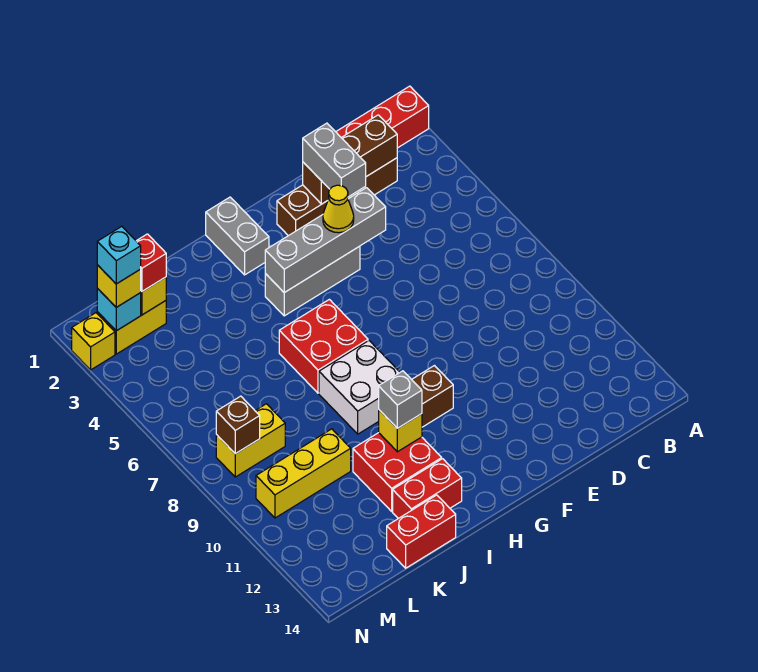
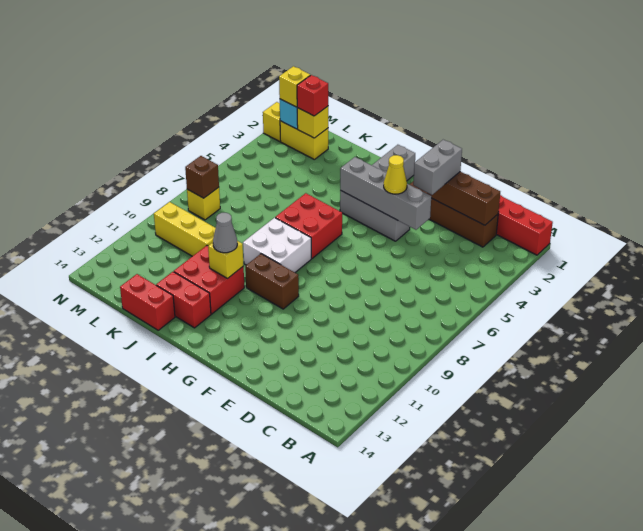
grey brick I11 level 3 -> grey cone I11 level 3
yellow brick L8:M8 level 1 -> yellow brick M8 level 1
cyan brick M2 level 4 -> none

